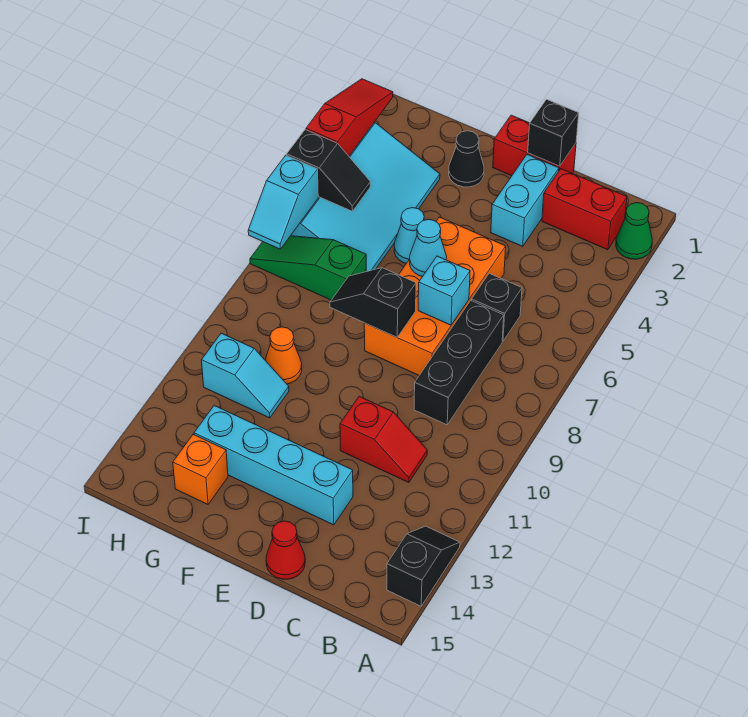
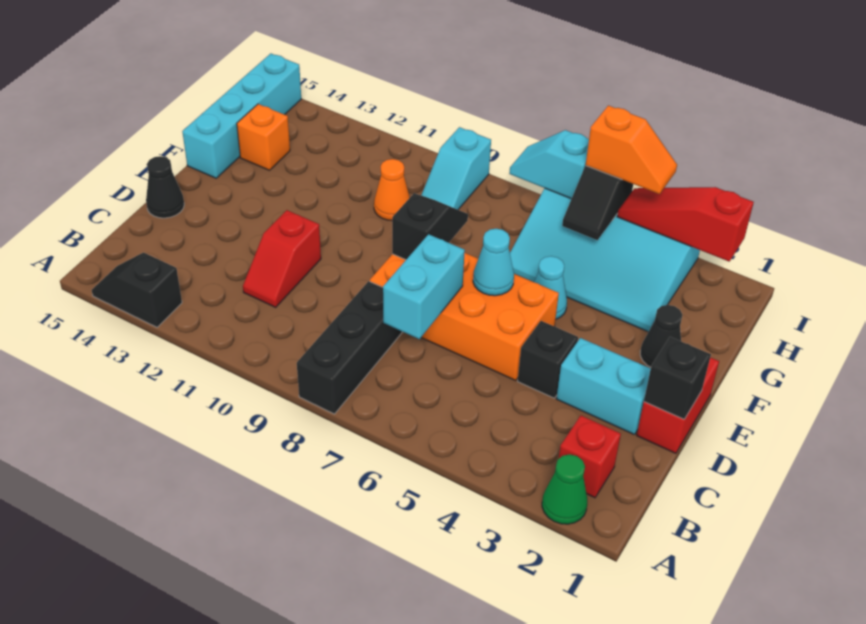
black slope A13:A14 level 1 top 14 -> black slope A13:A14 level 1 top 13
red brick B2:C2 level 1 -> red brick B2 level 1
black brick C6 level 1 -> black brick D4 level 1
black brick C7:C9 level 1 -> black brick A8:C8 level 1
cyan brick D7 level 2 -> cyan brick C7:D7 level 2
cyan brick D13:G13 level 1 -> cyan brick F15:I15 level 1
red cone D15 level 1 -> black cone D15 level 1
green slope G7:I7 level 1 top G -> none
cyan slope G11:H11 level 1 top H -> cyan slope H9:I9 level 1 top I
red slope I2:I4 level 2 top 4 -> red slope I2:I4 level 2 top 2
none -> orange slope I4:I5 level 3 top 5

